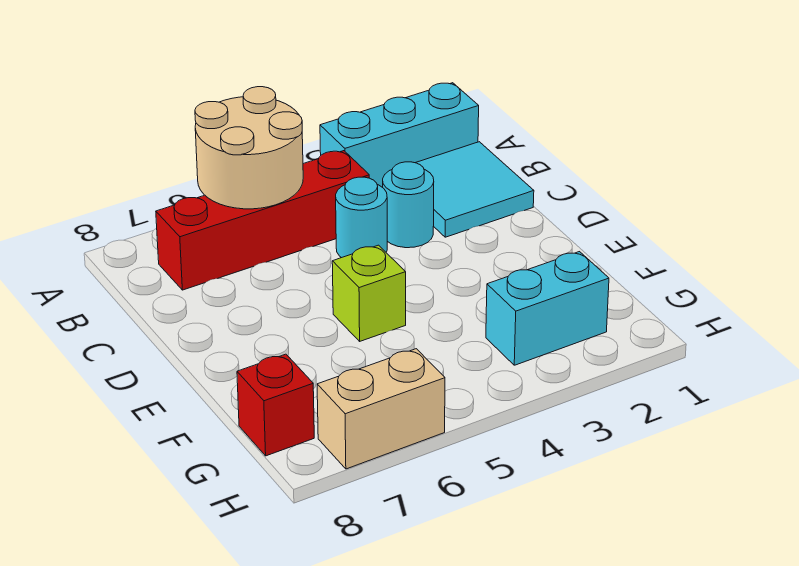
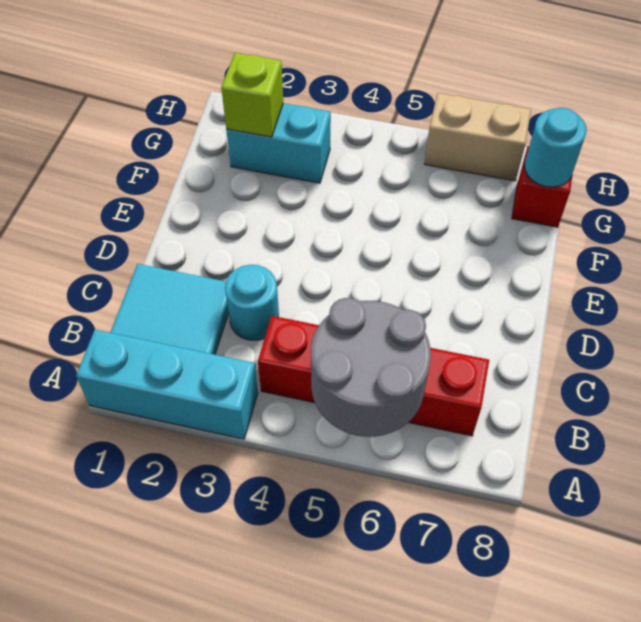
tan round brick A5:B6 level 2 -> grey round brick A5:B6 level 2
cyan round brick C4 level 1 -> cyan round brick G8 level 2
lime brick E5 level 1 -> lime brick G2 level 2

